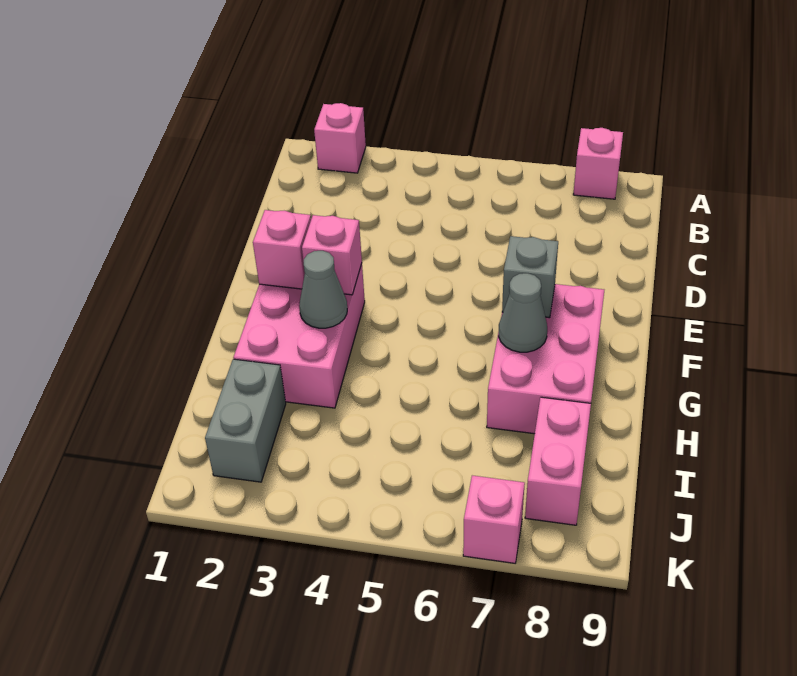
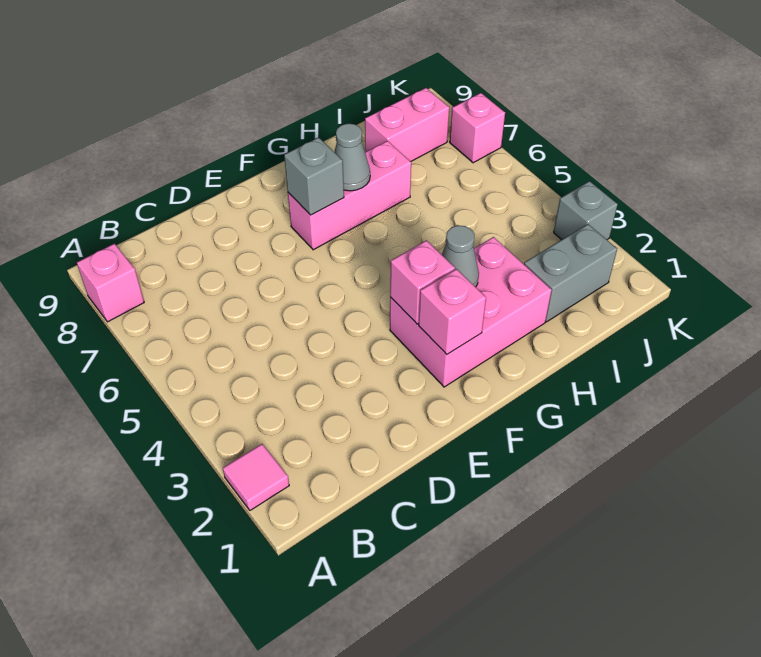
pink brick A2 level 1 -> pink tile A2 level 1
pink brick F7:H8 level 1 -> pink brick F7:H7 level 1
none -> grey brick K3 level 1

